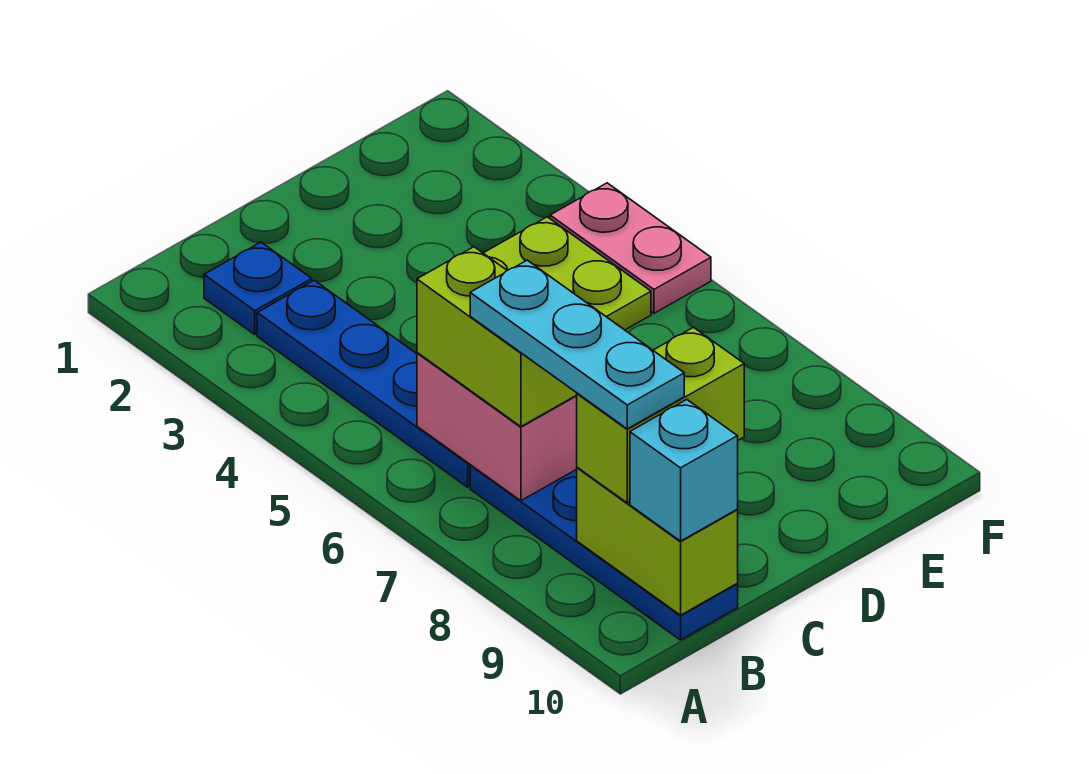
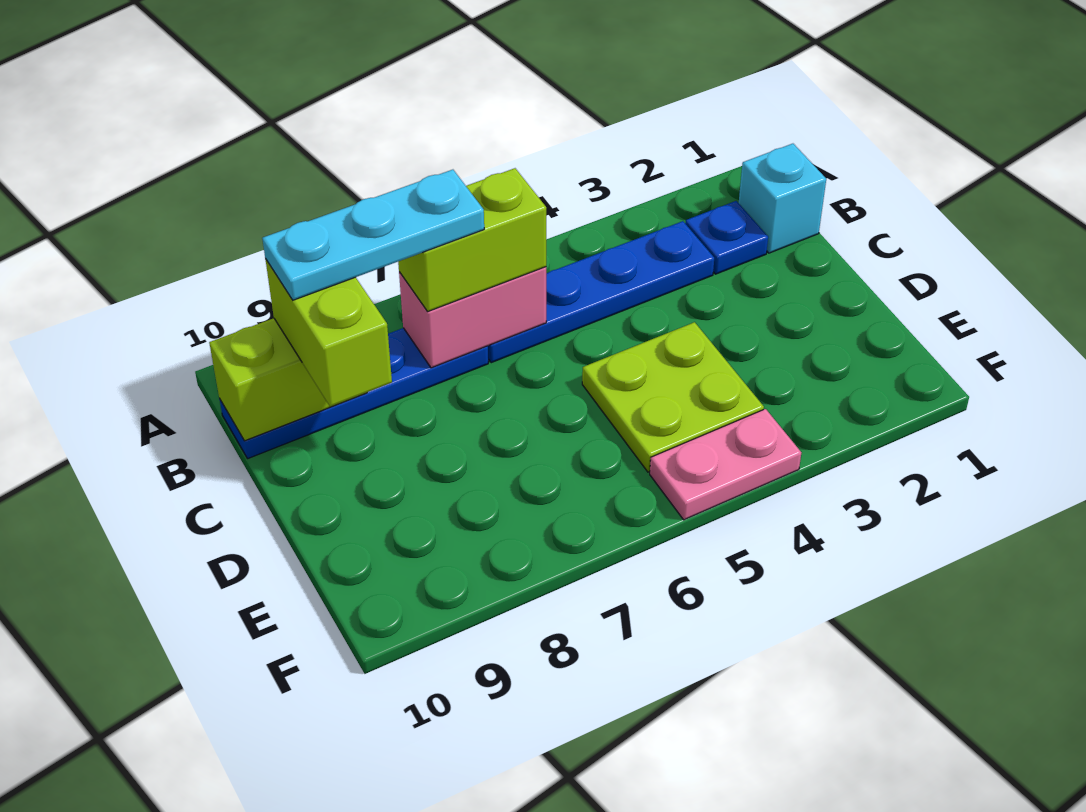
cyan brick B10 level 3 -> cyan brick B1 level 1

